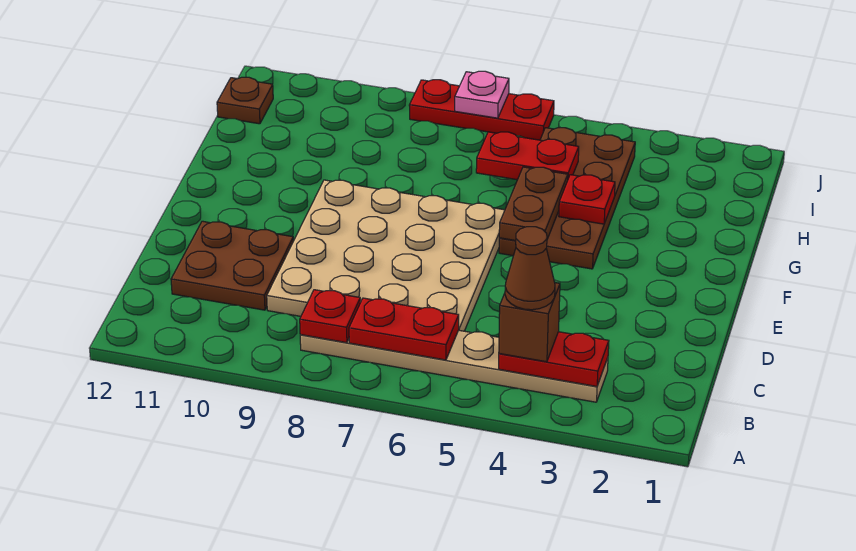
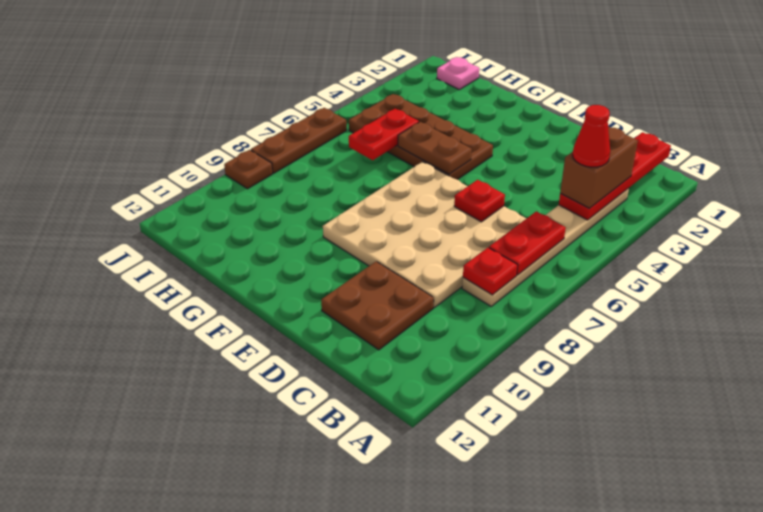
red plate B3:B4 level 2 -> red plate B1:B4 level 2
brown brick B4 level 3 -> brown brick B3:B4 level 3
brown cone B4 level 4 -> red cone B4 level 4
red plate G4 level 2 -> red plate D6 level 2
brown plate I12 level 1 -> brown plate J9 level 1
red plate J6:J8 level 1 -> brown plate J6:J8 level 1
pink plate J7 level 2 -> pink plate I1 level 1

